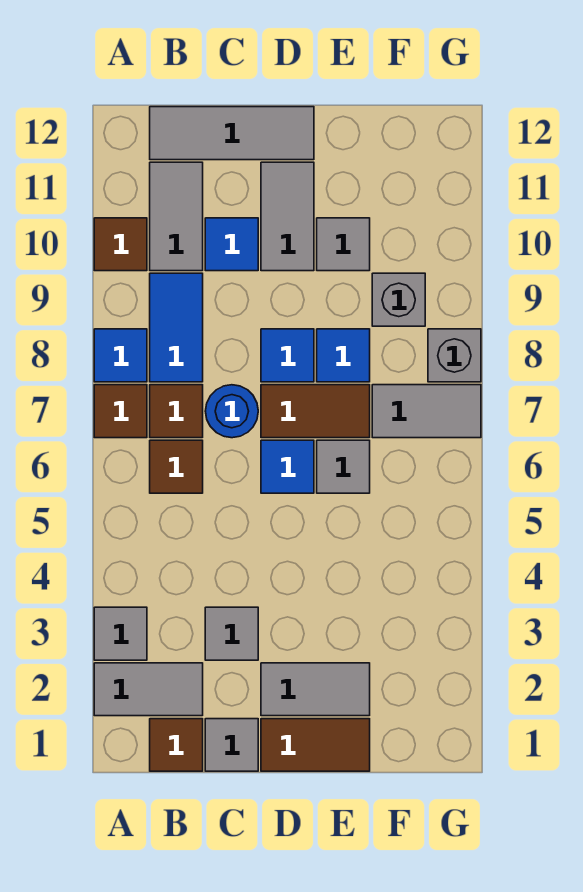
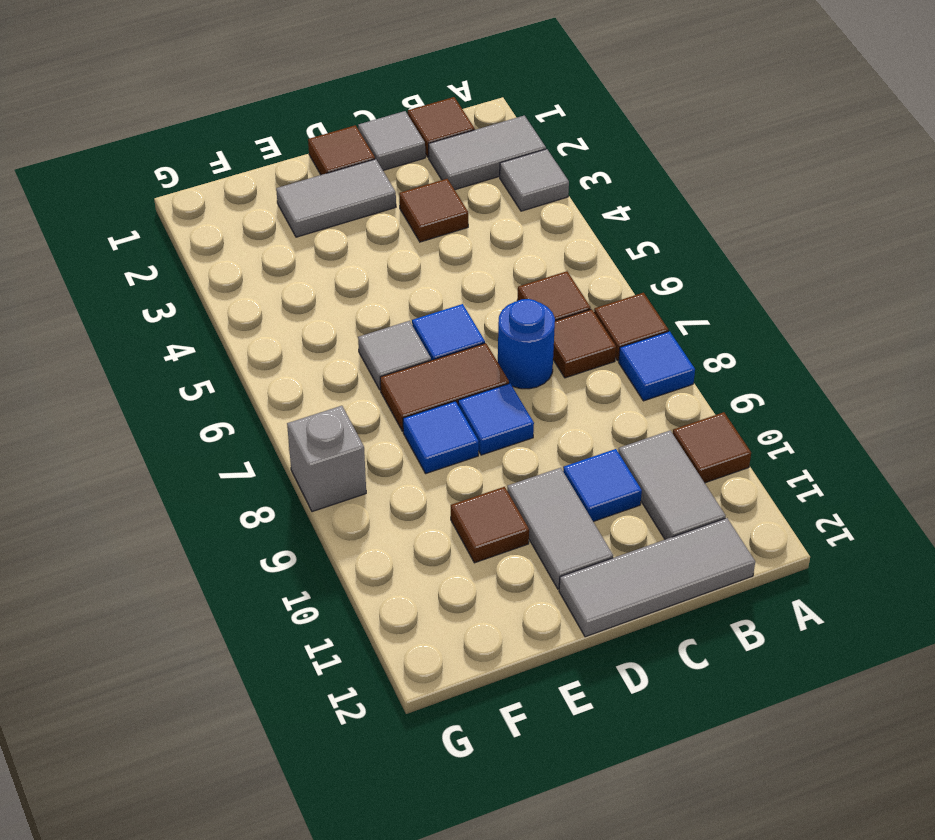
blue tile B8:B9 level 1 -> none
grey tile C3 level 1 -> brown tile C3 level 1
brown tile D1:E1 level 1 -> brown tile D1 level 1
grey tile E10 level 1 -> brown tile E10 level 1
grey tile F7:G7 level 1 -> none
grey brick F9 level 1 -> none

